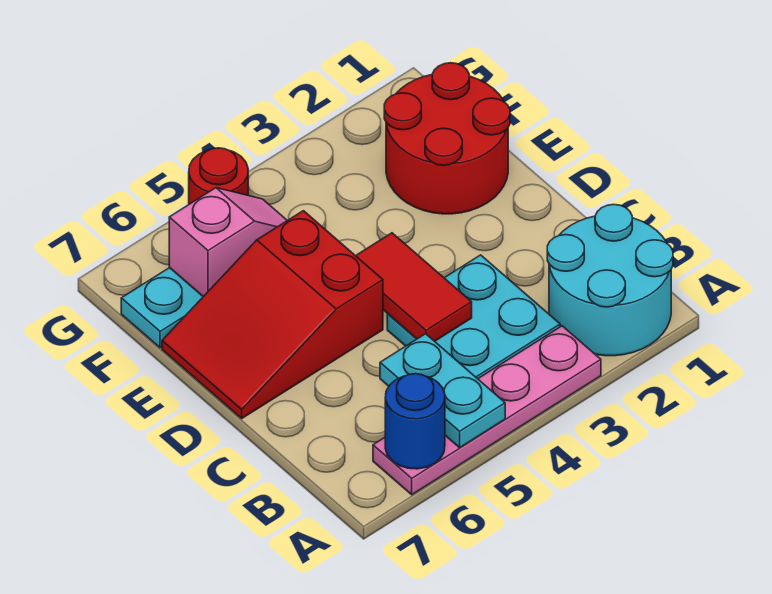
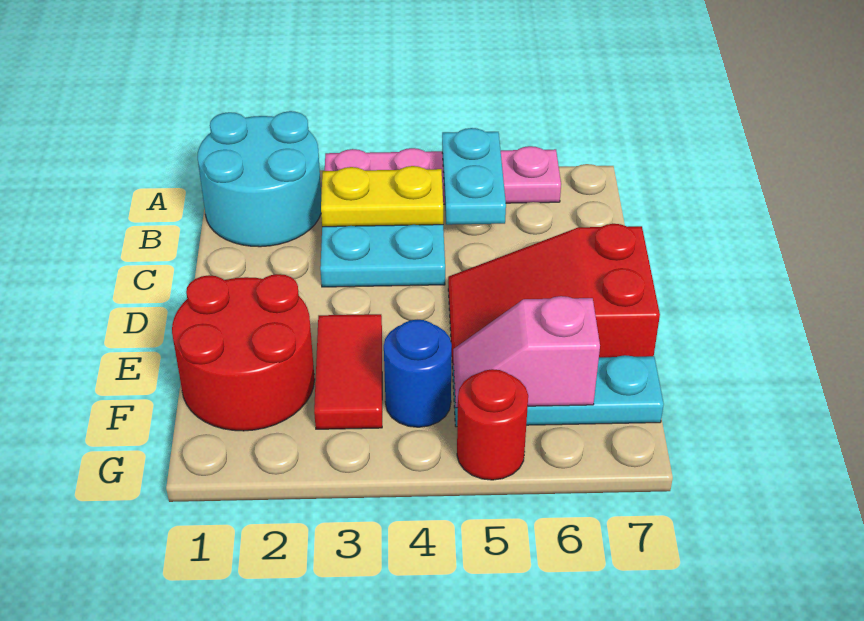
blue round brick A6 level 2 -> blue round brick F4 level 1
none -> yellow plate B3:B4 level 2
red tile C4:D4 level 2 -> red tile E3:F3 level 1
red slope D5:E7 level 1 top 5 -> red slope D5:E7 level 1 top 7

